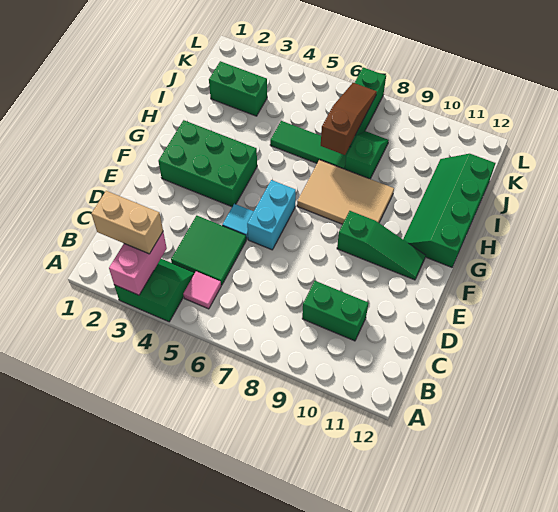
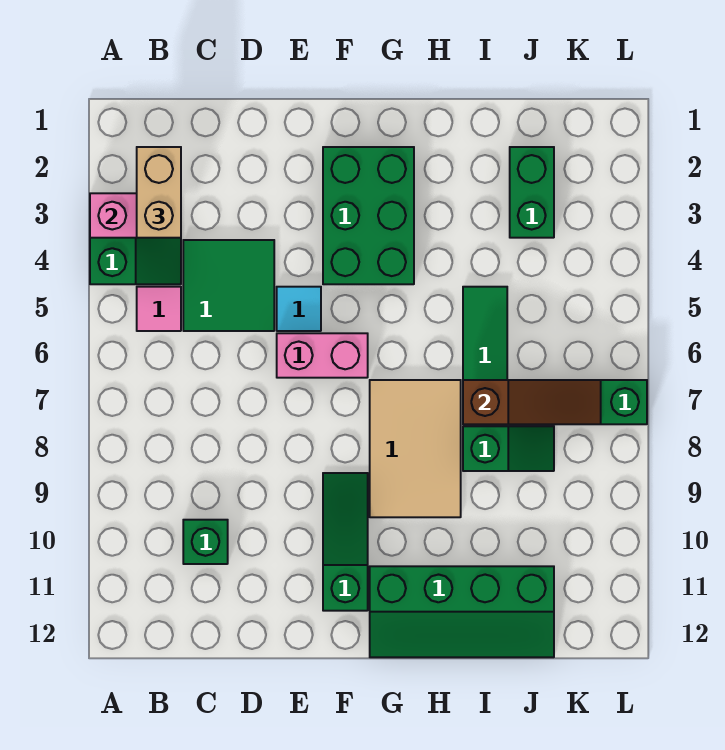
green brick C9:C10 level 1 -> green brick C10 level 1
cyan brick E6:F6 level 1 -> pink brick E6:F6 level 1
green slope F9:F11 level 1 top 9 -> green slope F9:F11 level 1 top 11
green slope G11:J12 level 1 top 12 -> green slope G11:J12 level 1 top 11

